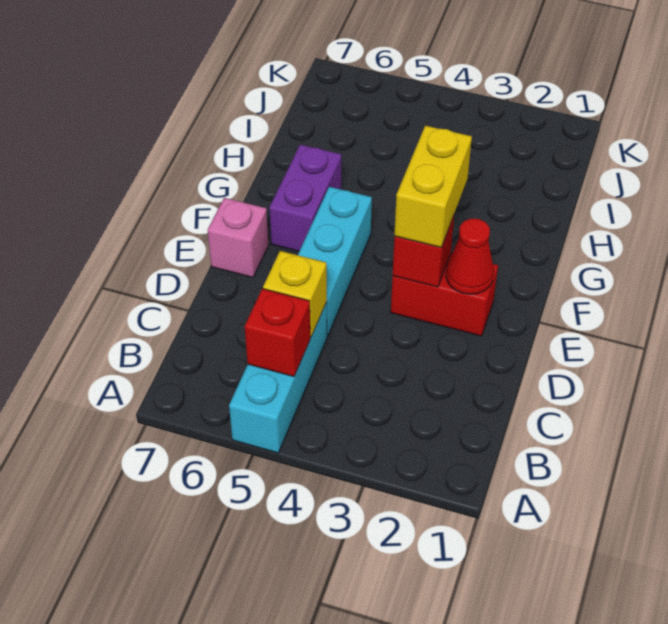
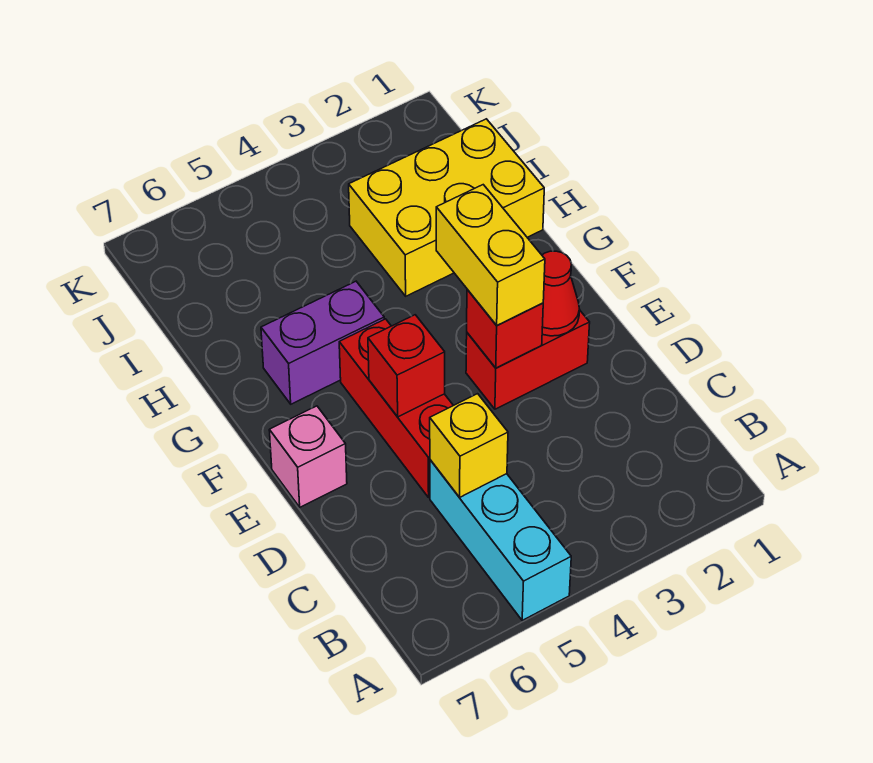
red brick B5 level 2 -> red brick E5 level 2
cyan brick D5:F5 level 1 -> red brick D5:F5 level 1
purple brick F6:G6 level 1 -> purple brick G5:G6 level 1
none -> yellow brick H1:I3 level 1

